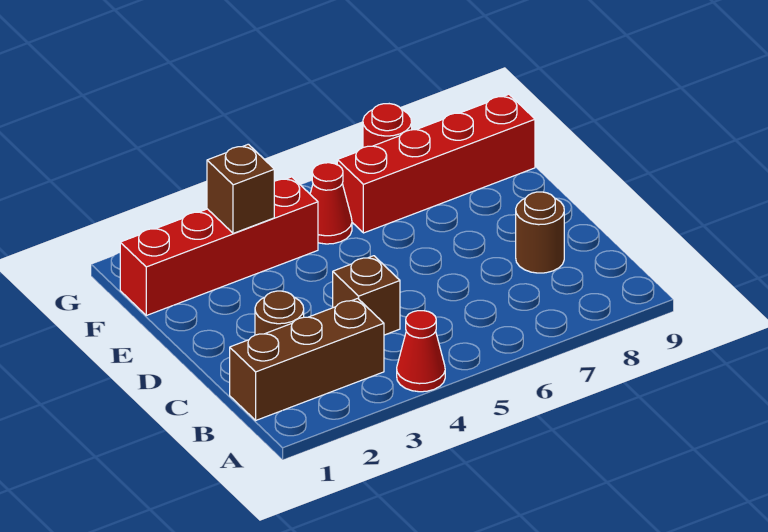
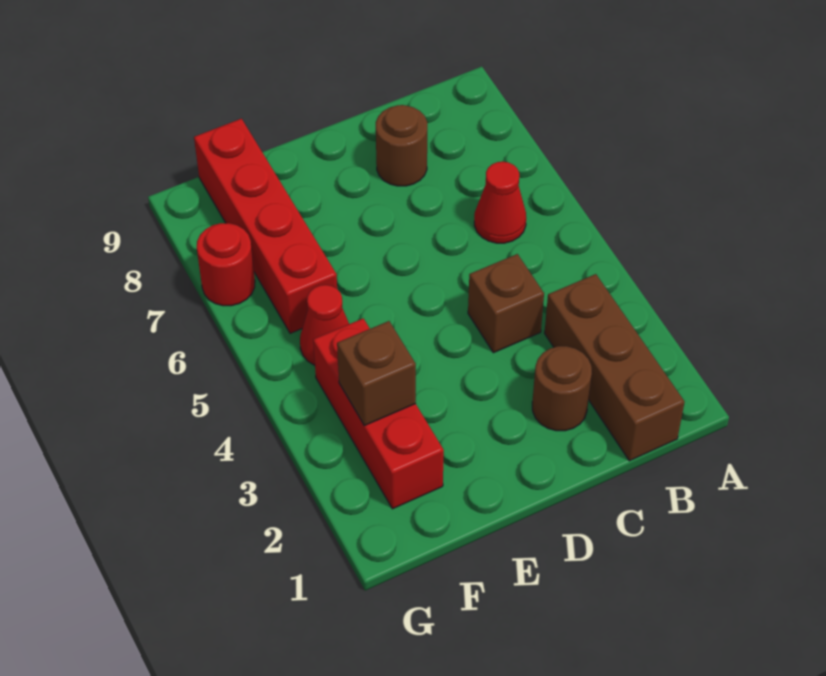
red cone A4 level 1 -> red cone B6 level 1
red brick F1:F4 level 1 -> red brick F2:F4 level 1

